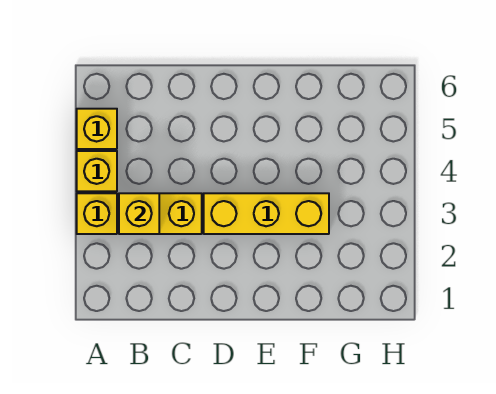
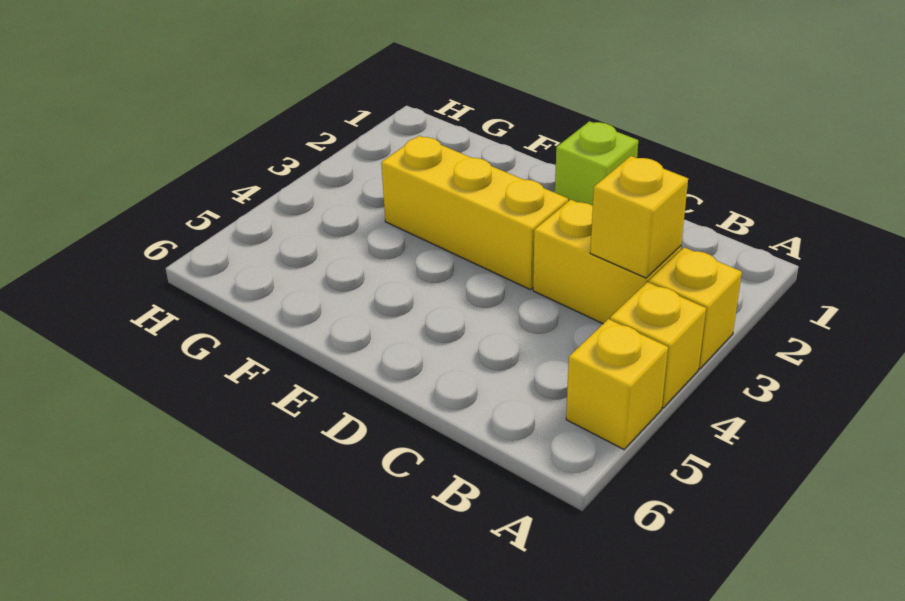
none -> lime brick D1 level 1

